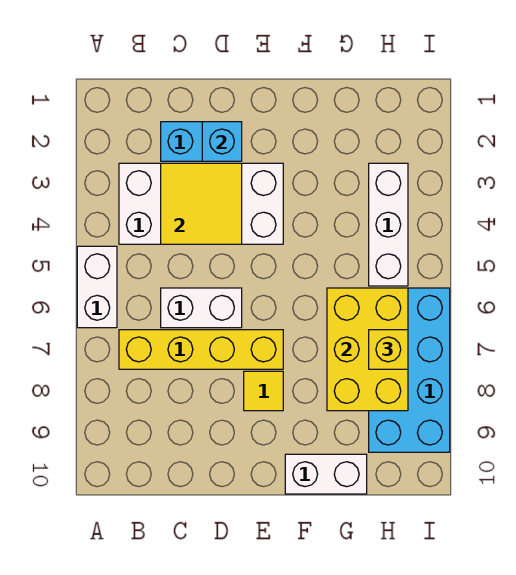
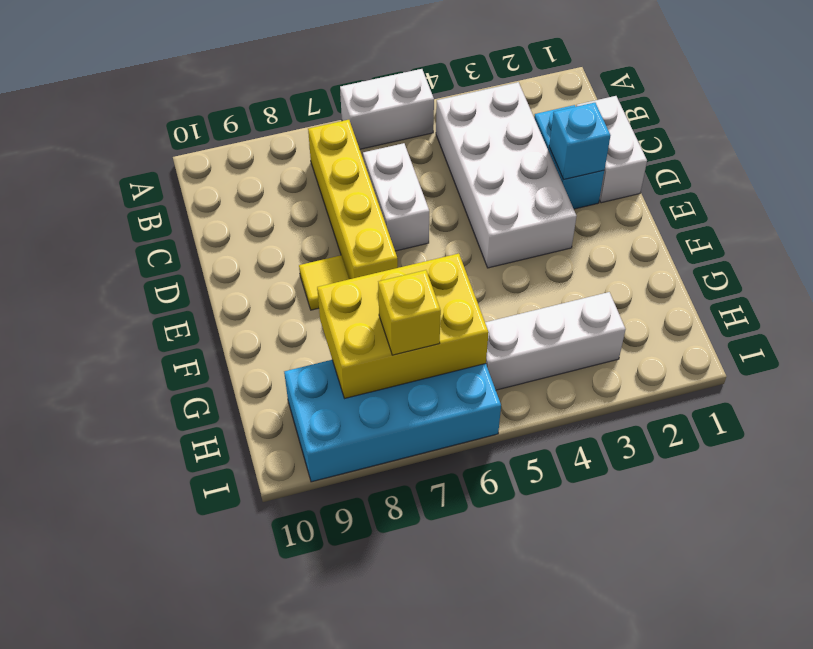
yellow tile C3:D4 level 2 -> none
white brick F10:G10 level 1 -> white brick C1:D1 level 1

